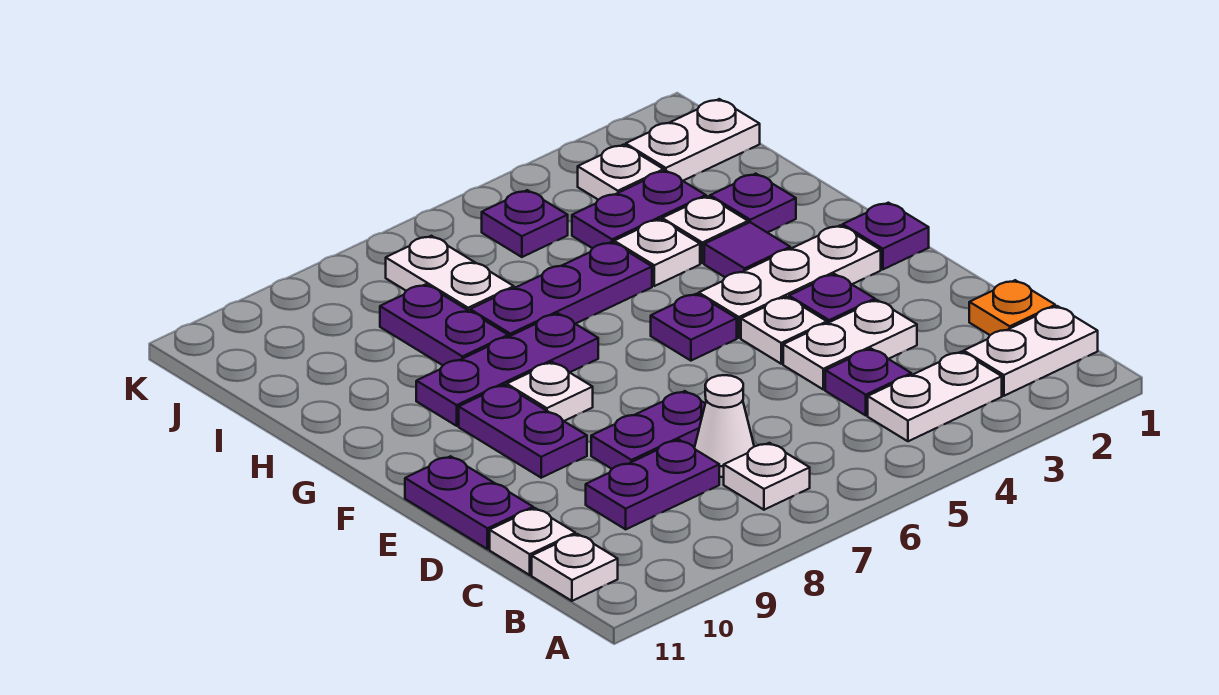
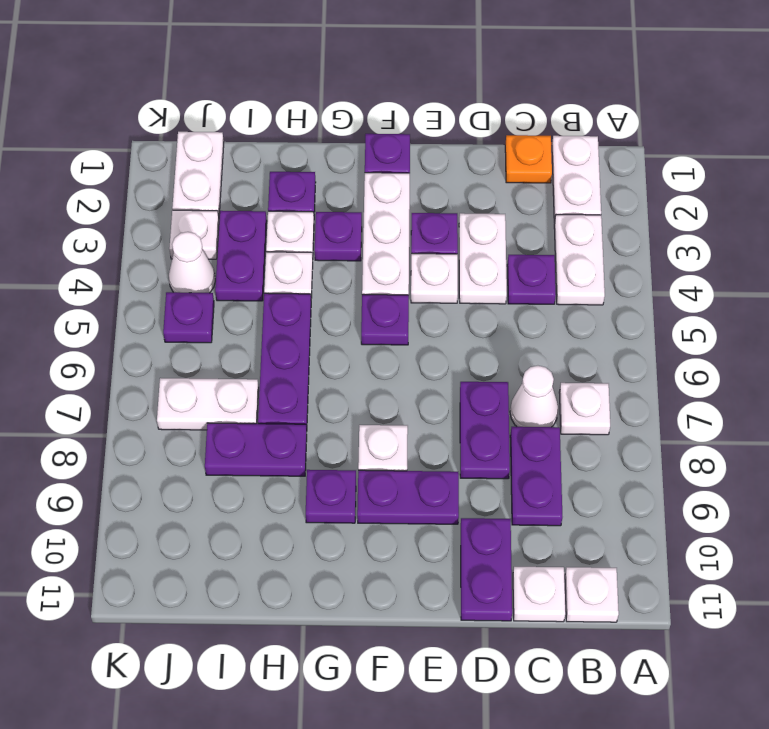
purple plate D11:E11 level 1 -> purple plate D10:D11 level 1
purple tile G3 level 1 -> purple plate G3 level 1
purple plate G7:G9 level 1 -> purple plate G9 level 1
none -> white cone J4 level 1

